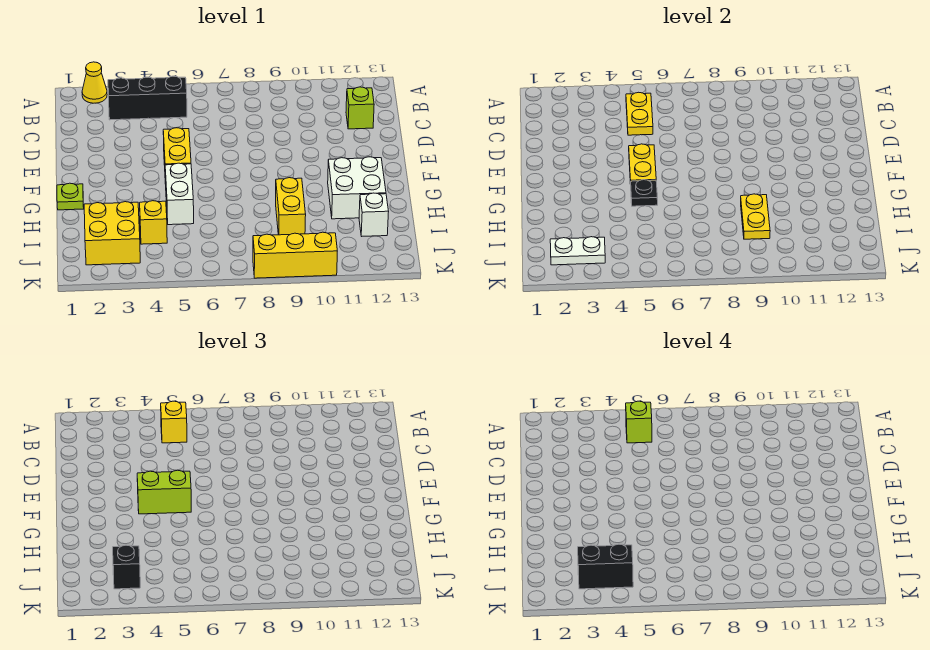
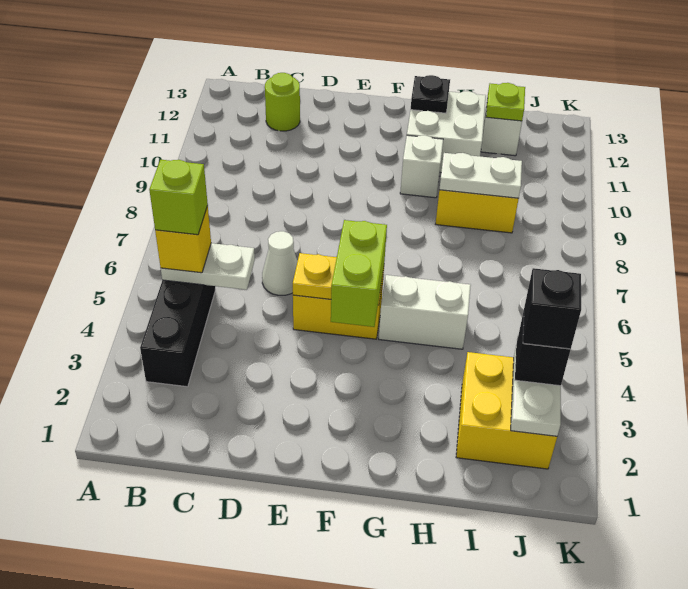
yellow cone A2 level 1 -> none
yellow plate B5:C5 level 2 -> white plate B5:C5 level 2
lime brick C12 level 1 -> lime round brick C12 level 1
none -> white cone D6 level 1
lime plate G1 level 1 -> lime plate I12 level 2
black plate G5 level 2 -> black plate G12 level 2
none -> white brick G10 level 1
yellow plate H9:I9 level 2 -> white plate H9:I9 level 2
yellow brick I4 level 1 -> none
black brick J3:J4 level 4 -> black brick J3 level 4
yellow brick K8:K10 level 1 -> none

